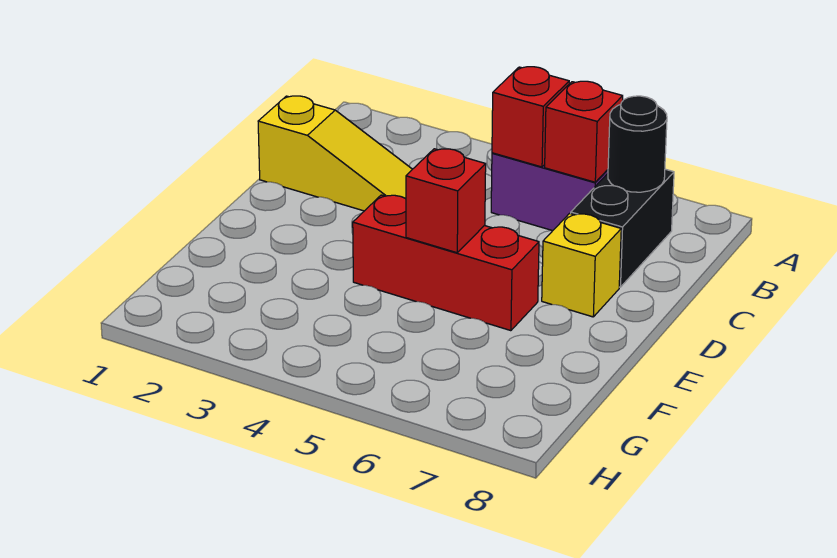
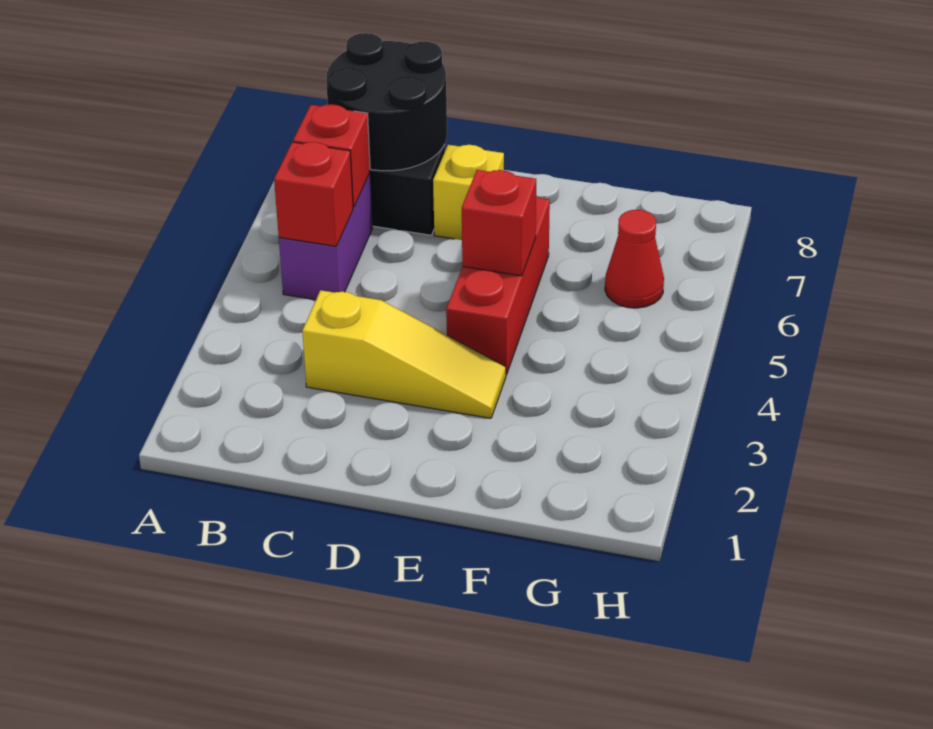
black round brick B7 level 2 -> black round brick B7:C8 level 2
yellow slope C1:C3 level 1 top 1 -> yellow slope C3:E3 level 1 top C
none -> red cone G6 level 1

